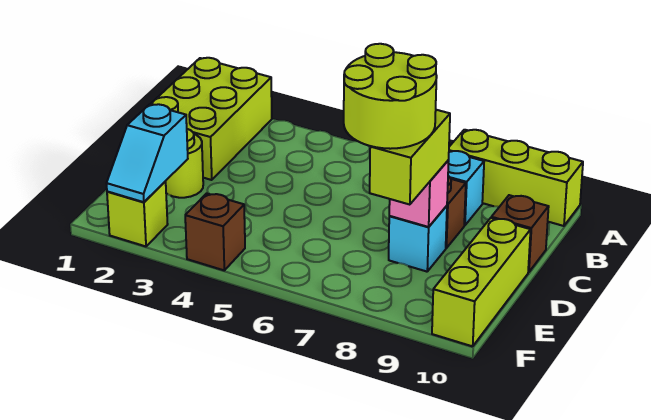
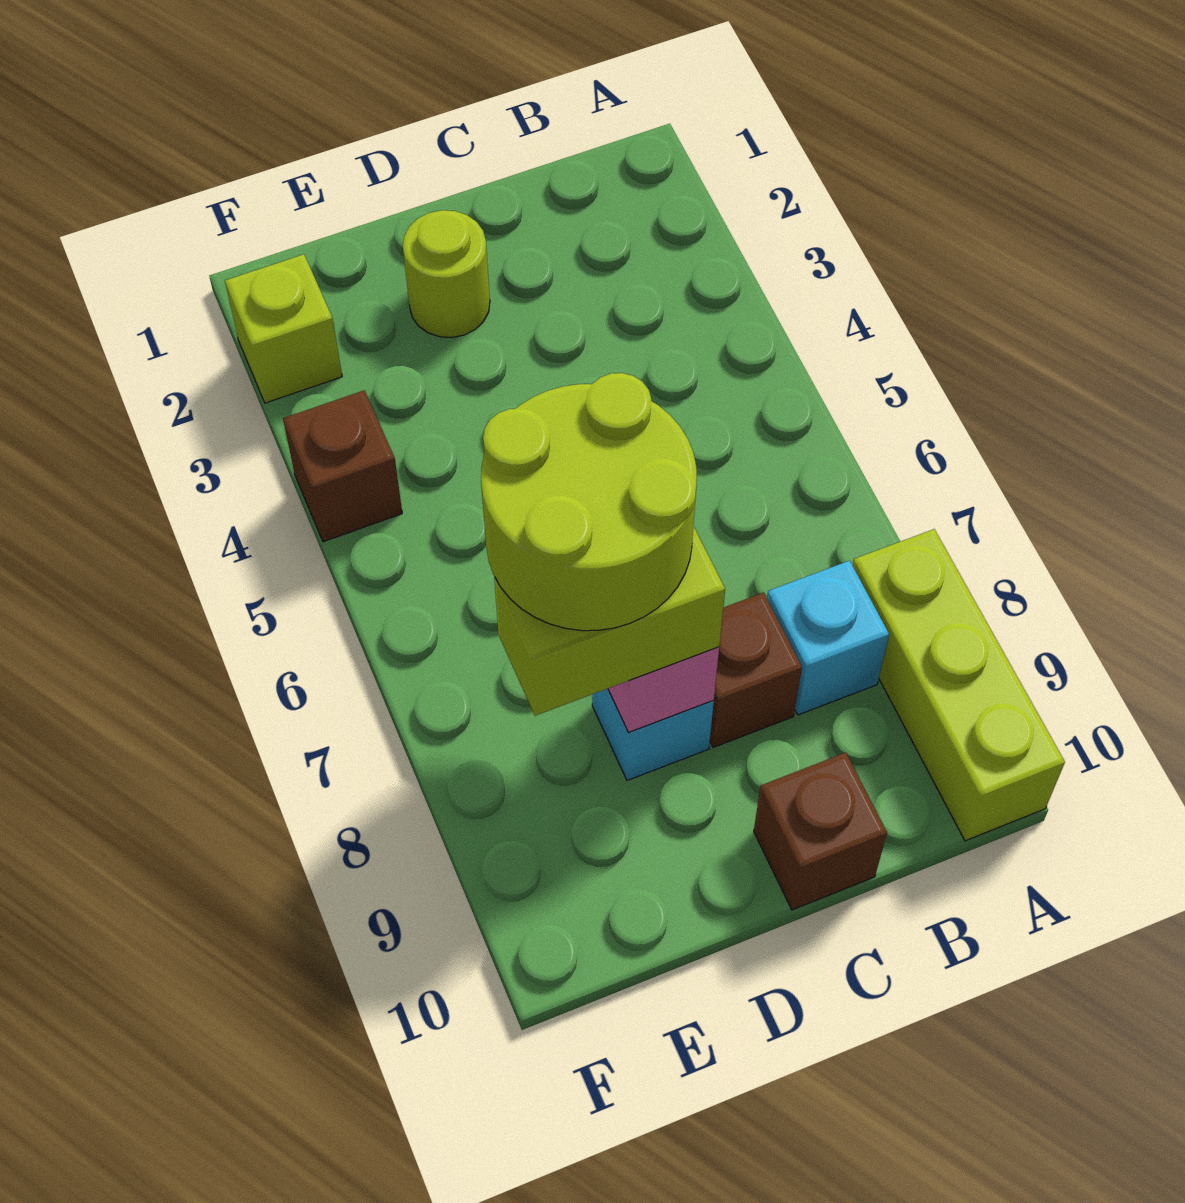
lime brick A1:C2 level 1 -> none
lime brick D10:F10 level 1 -> none
cyan slope E2:F2 level 2 top E -> none

